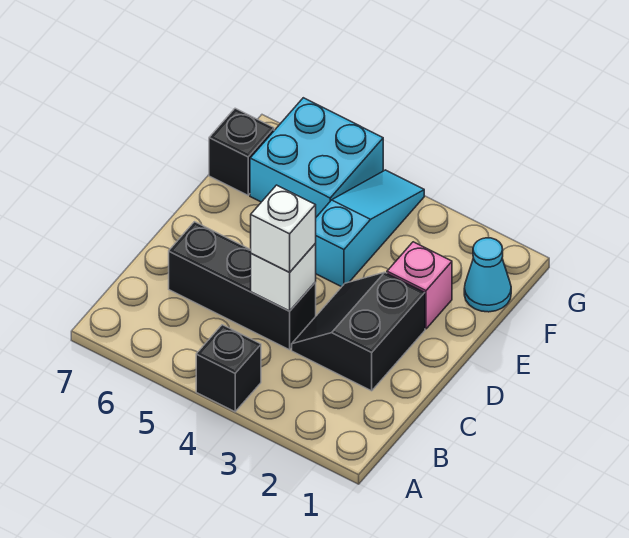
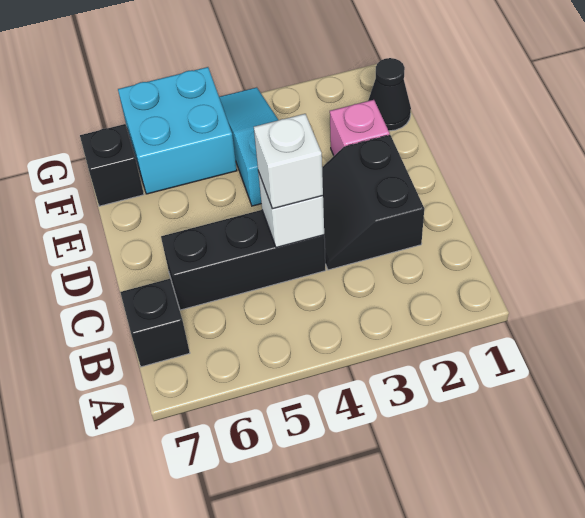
black brick A4 level 1 -> black brick B7 level 1
cyan cone F1 level 1 -> black cone F1 level 1

